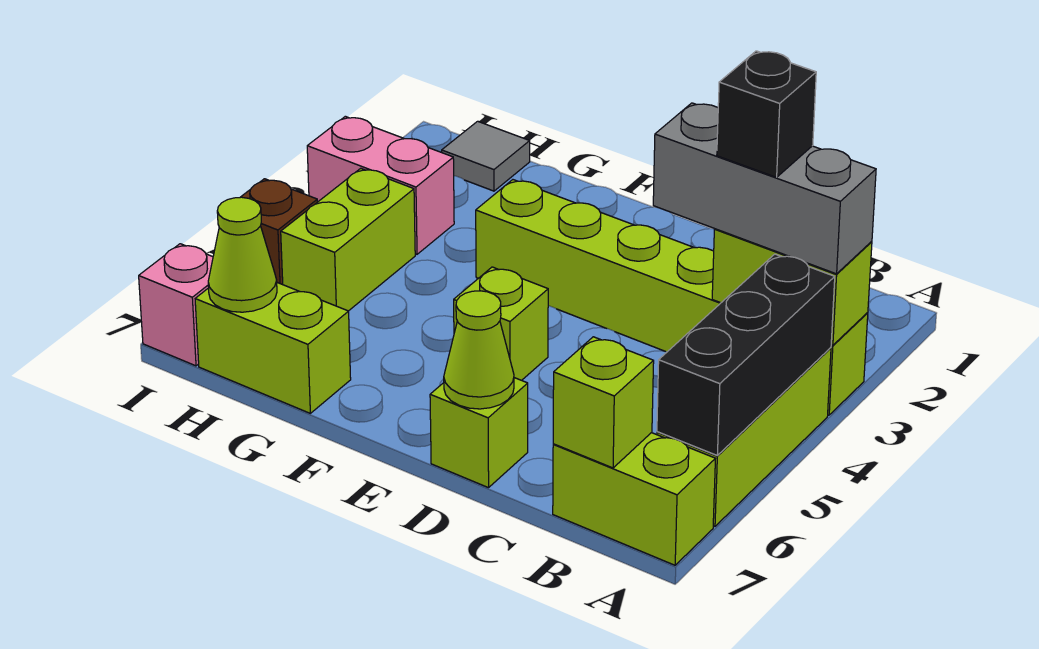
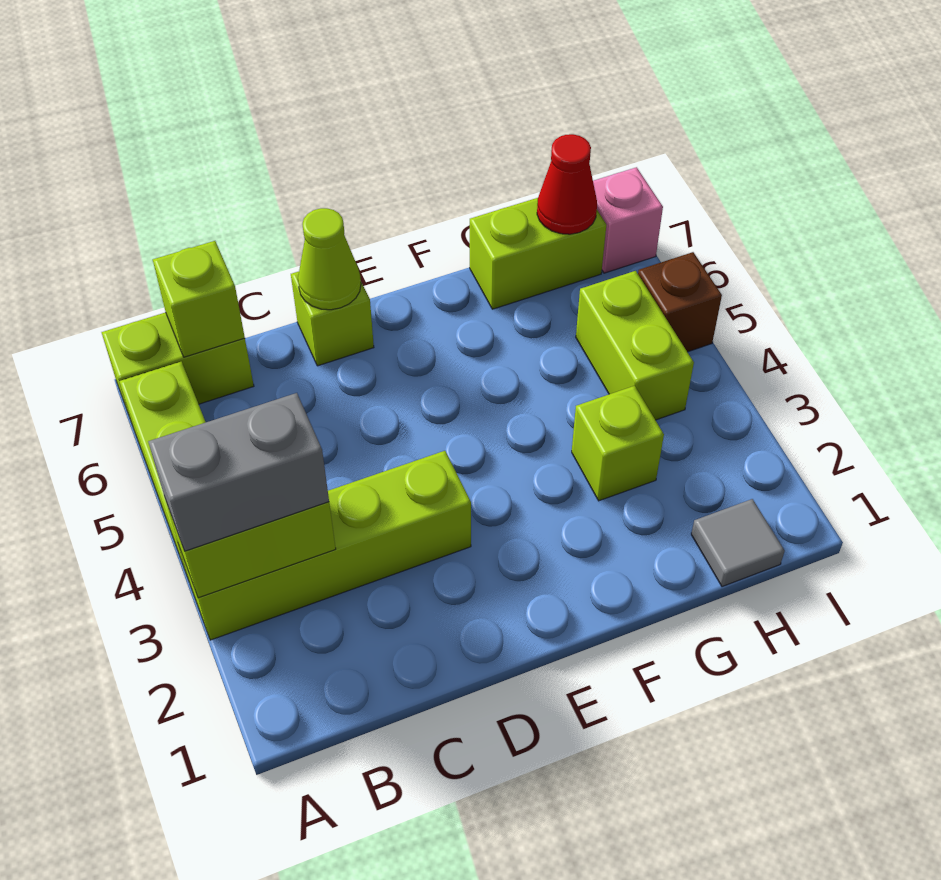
lime brick A3:F3 level 1 -> lime brick A3:D3 level 1
grey brick A3:C3 level 3 -> grey brick A3:B3 level 3
black brick A4:A6 level 2 -> none
black brick B3 level 4 -> none
lime brick E5 level 1 -> lime brick G3 level 1
pink brick H3:I3 level 1 -> none
lime cone H7 level 2 -> red cone H7 level 2

